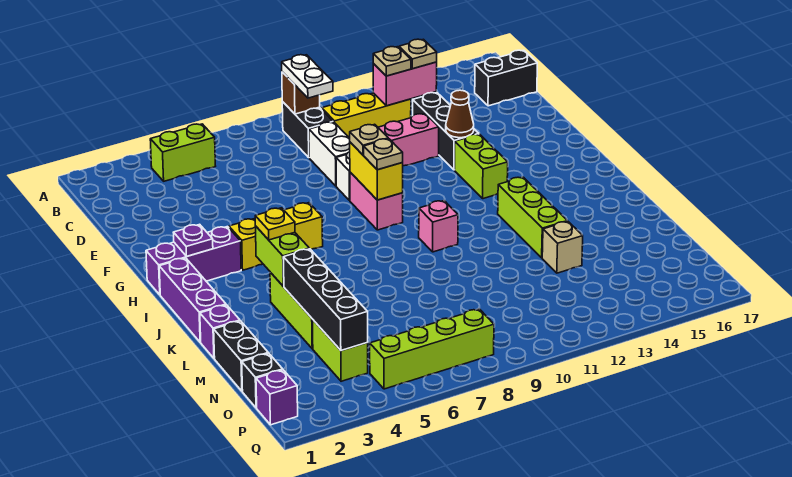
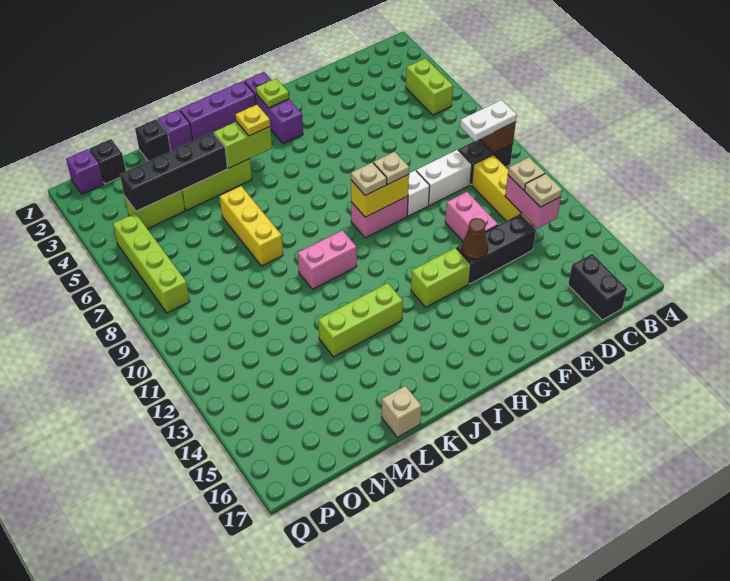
purple plate H2 level 2 -> lime plate H2 level 2
yellow brick H4:H6 level 1 -> yellow brick L6:L8 level 1
pink brick J10 level 1 -> pink brick J10:K10 level 1
black brick M1:N1 level 1 -> black brick M1 level 1
tan brick M13 level 1 -> tan brick L17 level 1

